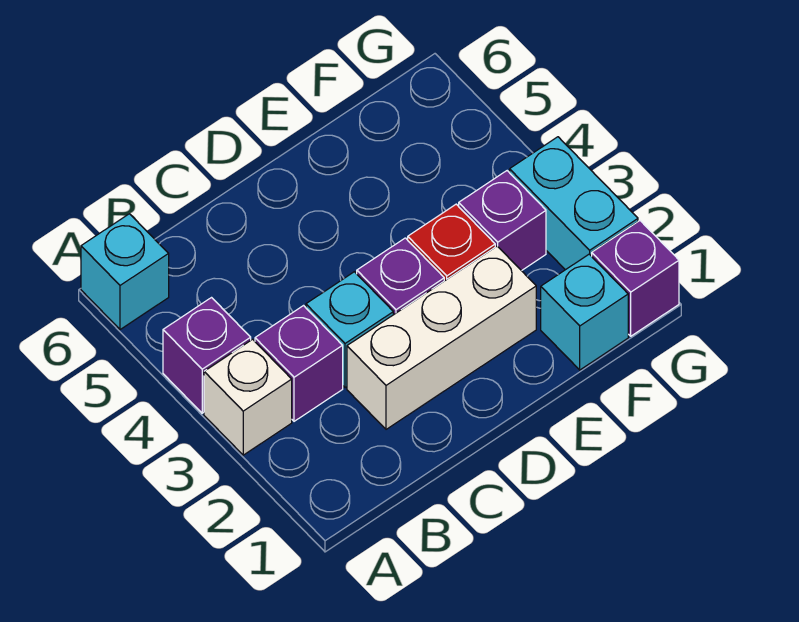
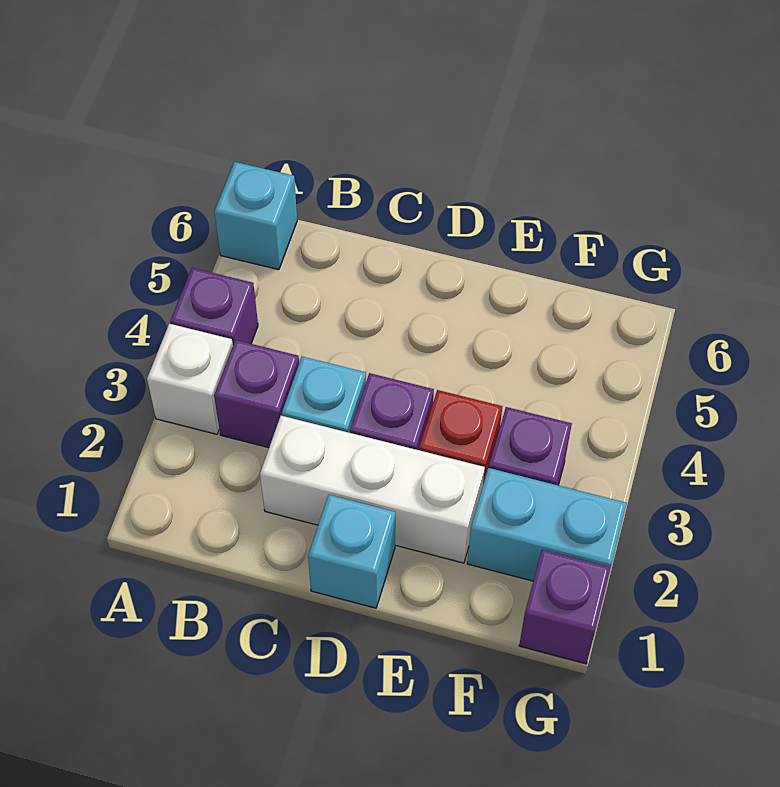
cyan brick F1 level 1 -> cyan brick D1 level 1
cyan brick G2:G3 level 1 -> cyan brick F2:G2 level 1

